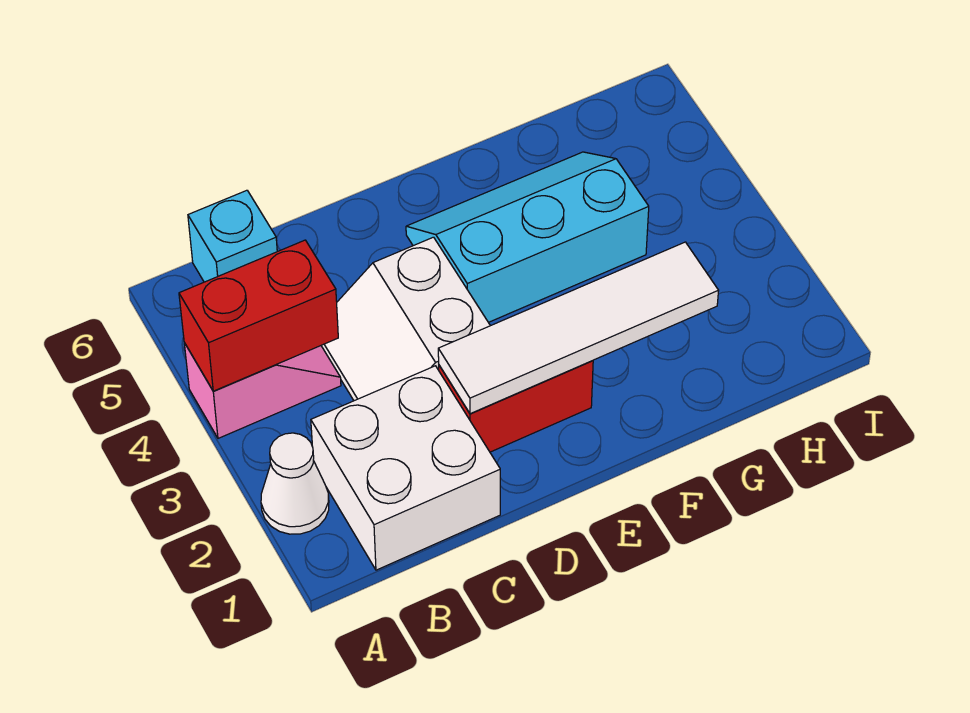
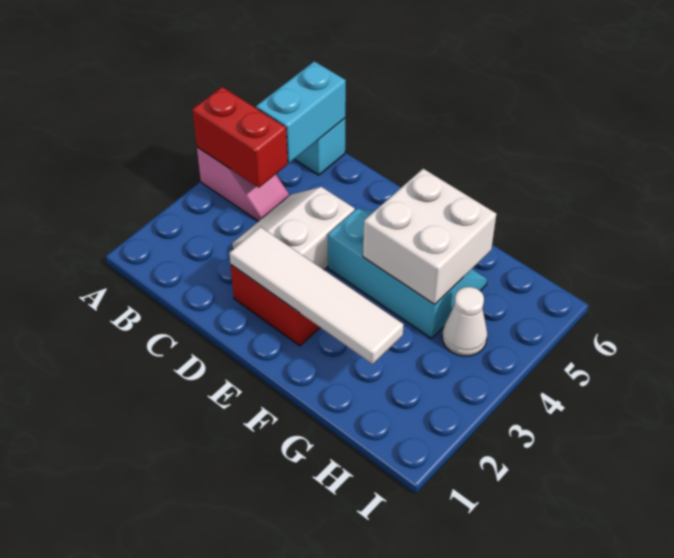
white cone A2 level 1 -> white cone H4 level 1
white brick B1:C2 level 1 -> white brick F4:G5 level 2
none -> cyan brick B5:B6 level 2

